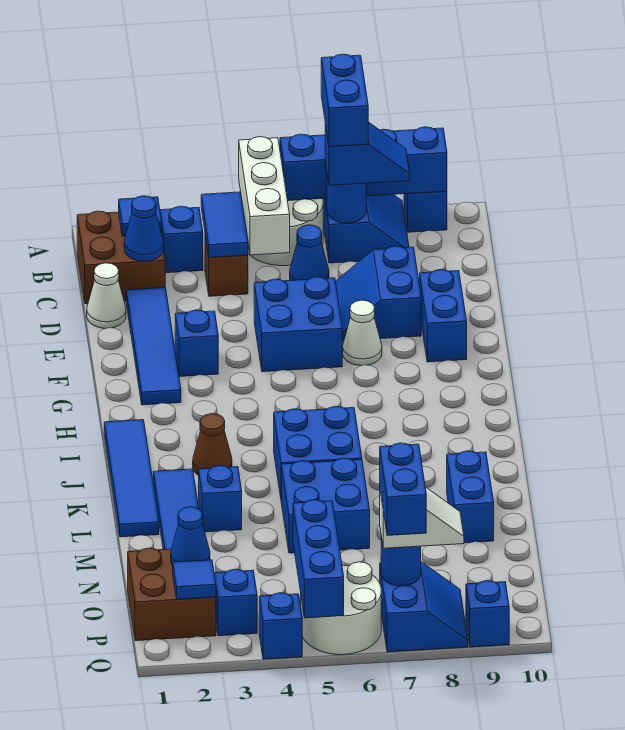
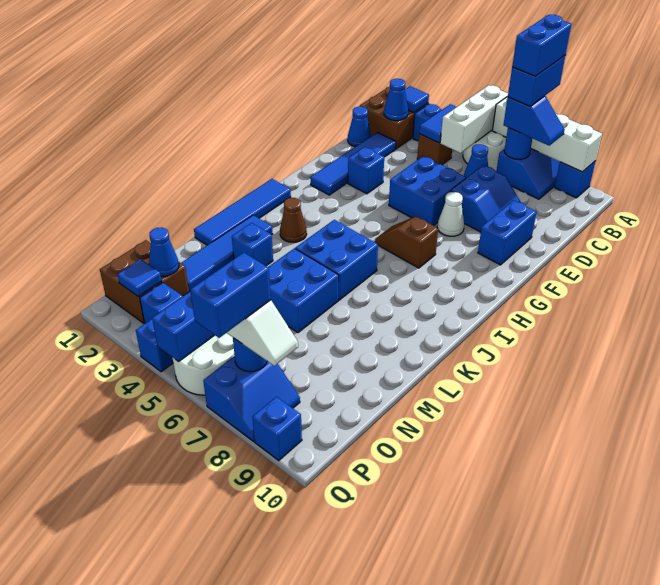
blue brick A6:A9 level 2 -> white brick A6:A9 level 2
white cone D1 level 1 -> blue cone D1 level 1
blue slope D7:E8 level 1 top 8 -> blue slope D7:E8 level 1 top 7
none -> brown slope H6:H7 level 1 top 7
blue brick L9:M9 level 1 -> blue brick A7:B7 level 5

